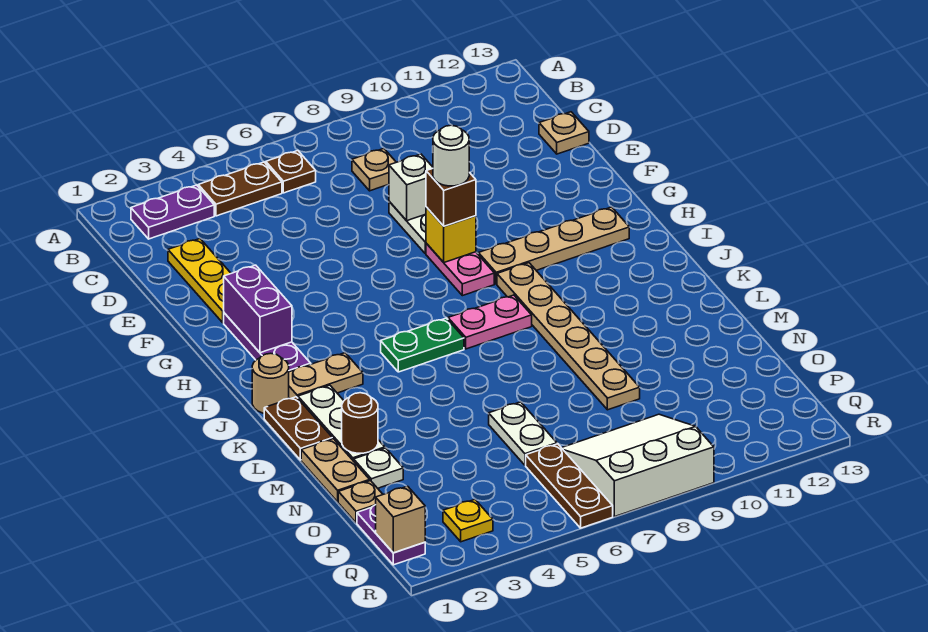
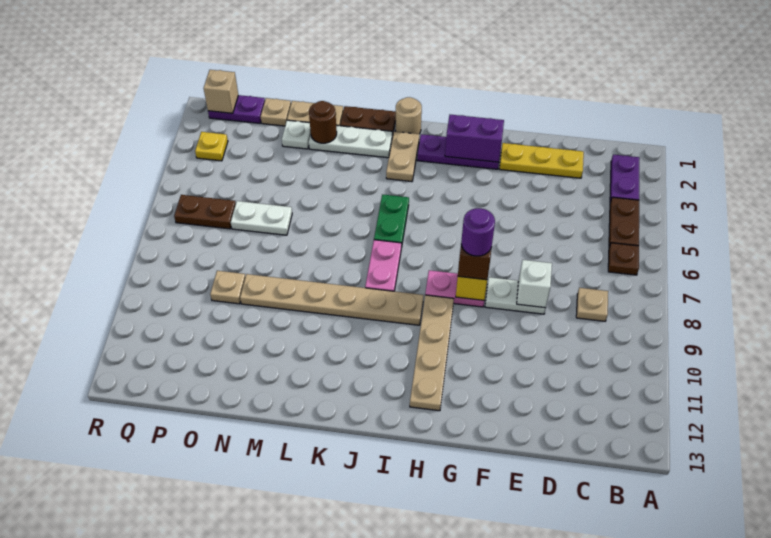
tan plate D13 level 1 -> tan plate O9 level 1
white round brick G8 level 4 -> purple round brick G8 level 4
brown plate P6:R6 level 1 -> brown plate P6:Q6 level 1
white slope P7:R9 level 1 top R -> none

